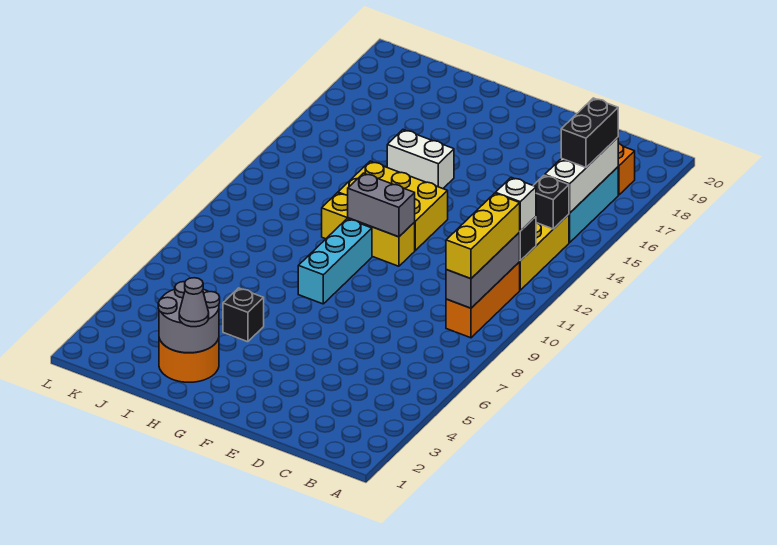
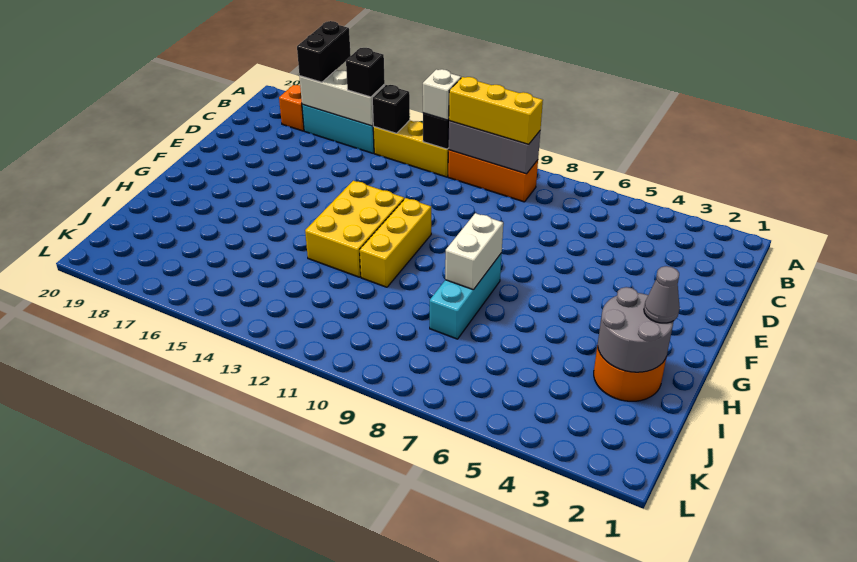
black brick B16:B17 level 3 -> black brick A17:B17 level 3
grey brick F11:G11 level 2 -> none
cyan brick G8:G10 level 1 -> cyan brick G8:I8 level 1
white brick G15:H15 level 1 -> white brick G8:H8 level 2
black brick H5 level 1 -> black brick B15 level 3

